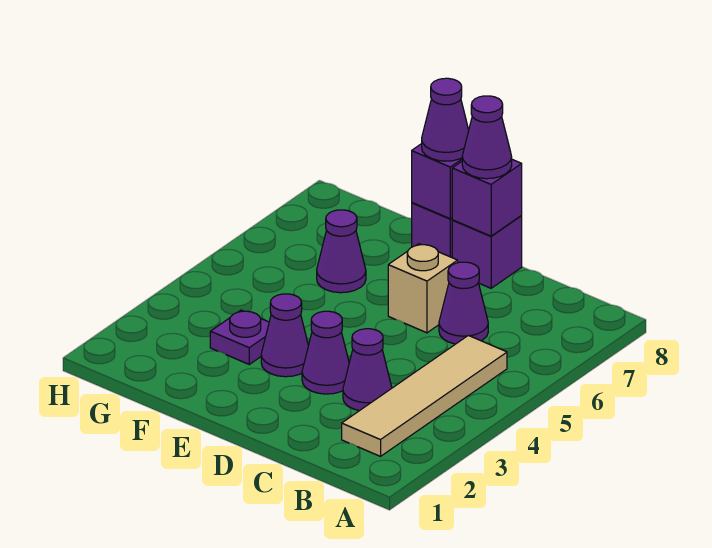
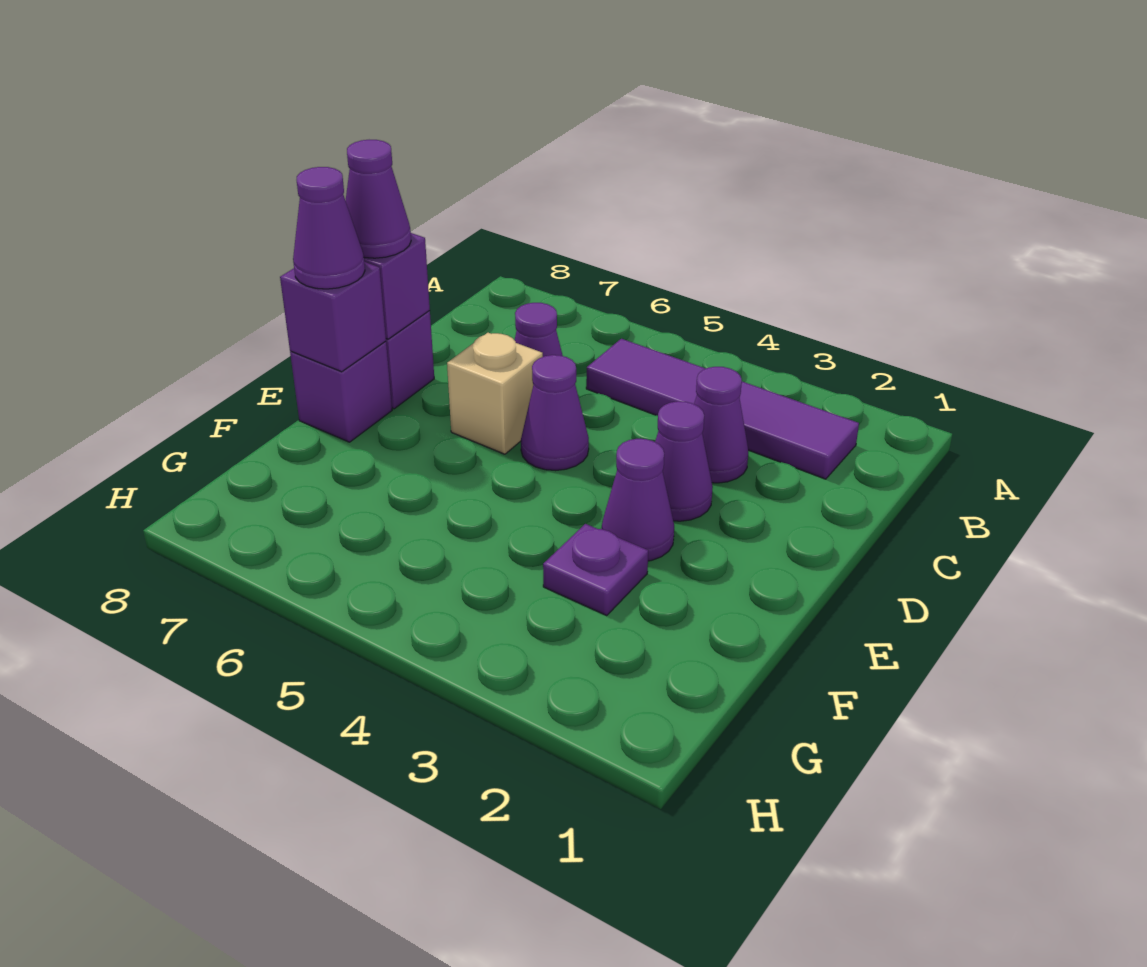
tan tile B2:B5 level 1 -> purple tile B2:B5 level 1
purple cone F6 level 1 -> purple cone D5 level 1

